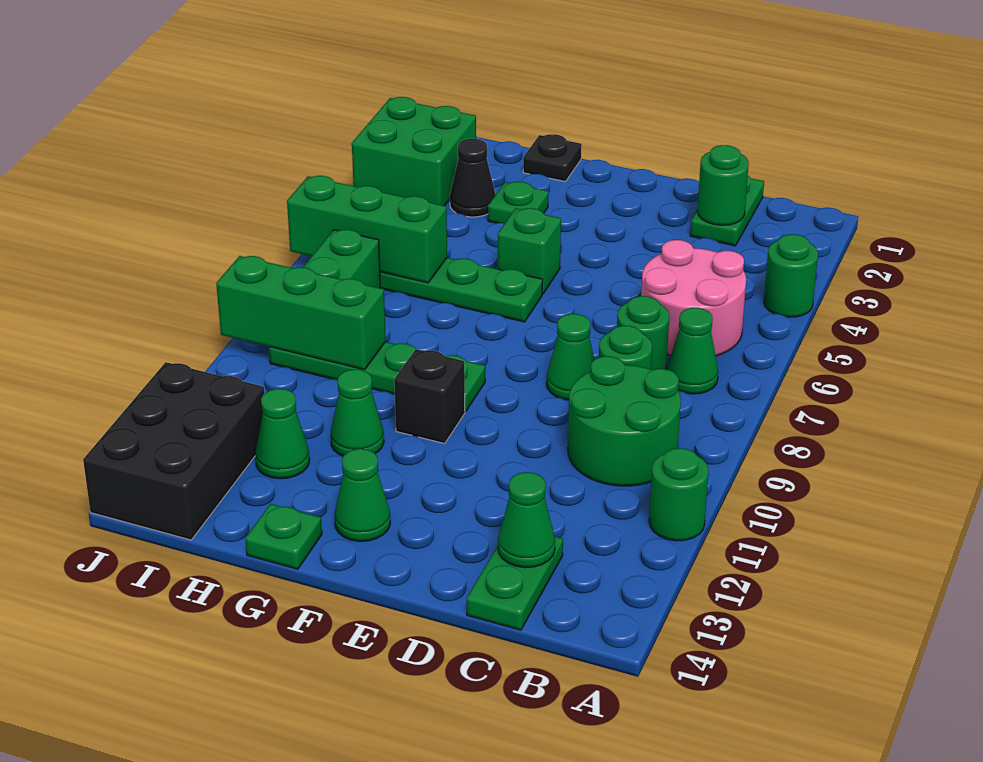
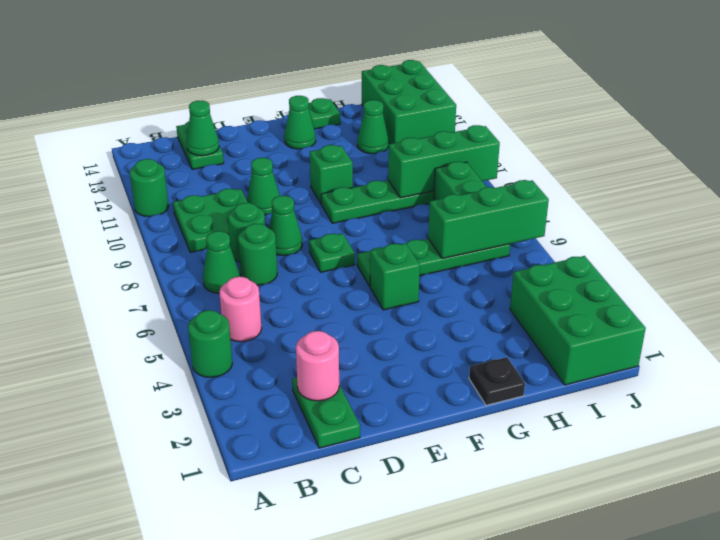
pink round brick B5:C6 level 1 -> pink round brick B5 level 1
green round brick B9:C10 level 1 -> green plate B9:C10 level 1
green round brick C2 level 2 -> pink round brick C2 level 2
black brick F10 level 1 -> green brick F10 level 1
green plate G3 level 1 -> green plate E7 level 1
green cone G11 level 1 -> green cone D10 level 1
black cone H3 level 1 -> none
green brick I2:J3 level 1 -> green brick I1:J3 level 1
black brick I12:J14 level 1 -> green brick I12:J14 level 1

